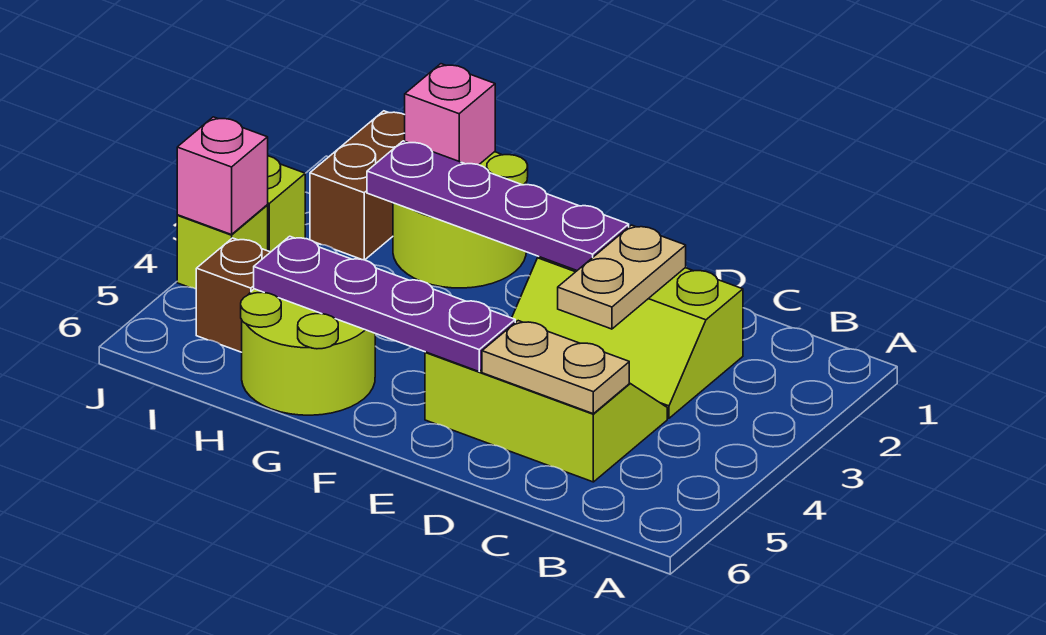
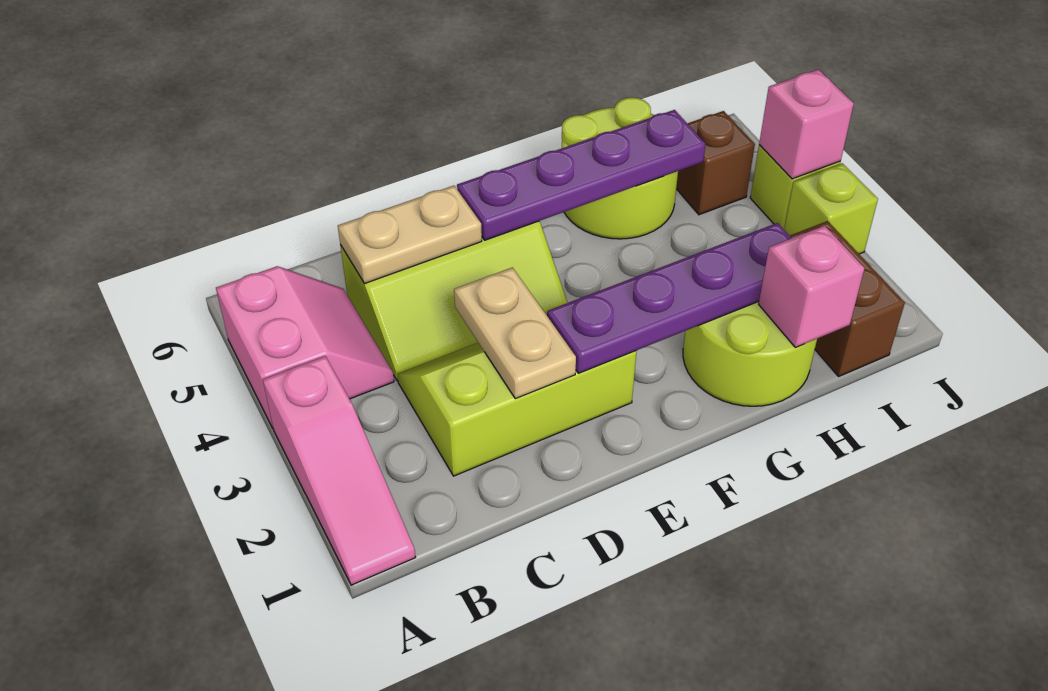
none -> pink slope A1:A3 level 1 top 3
none -> pink slope A4:B5 level 1 top A

